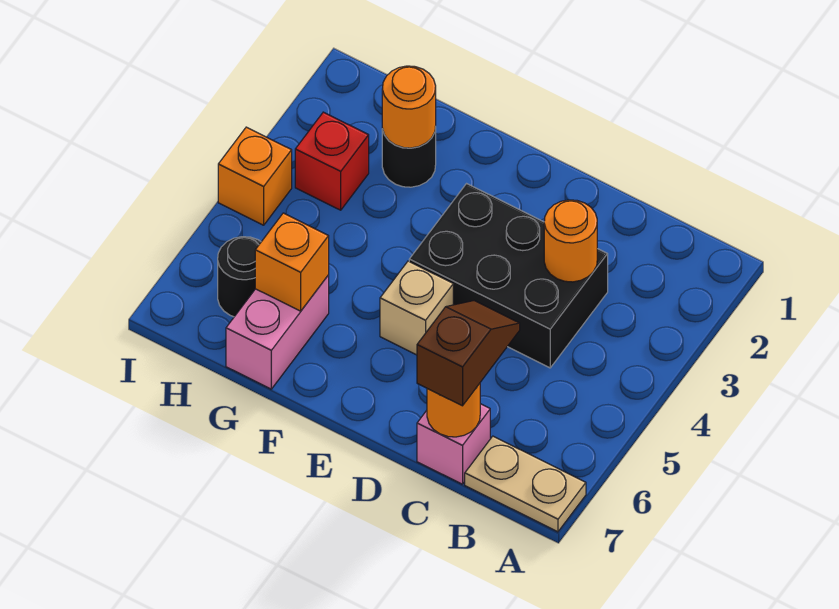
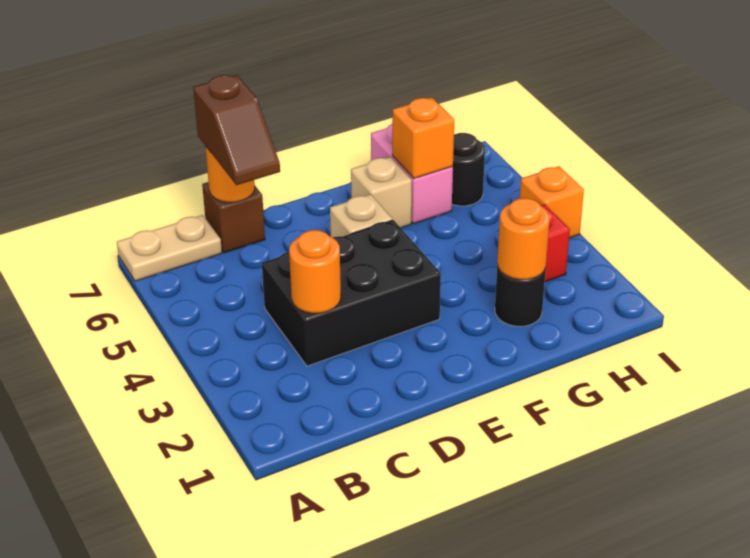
pink brick C7 level 1 -> brown brick C7 level 1
none -> tan brick F6 level 1

